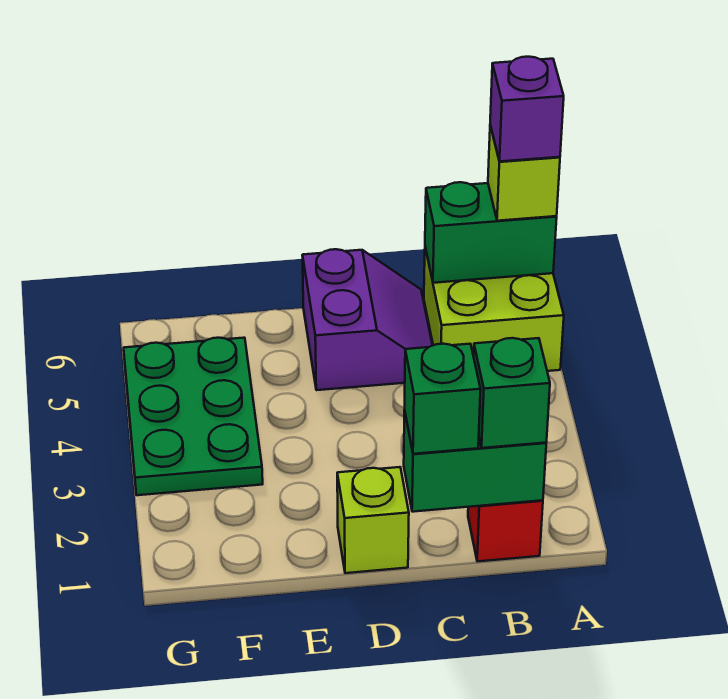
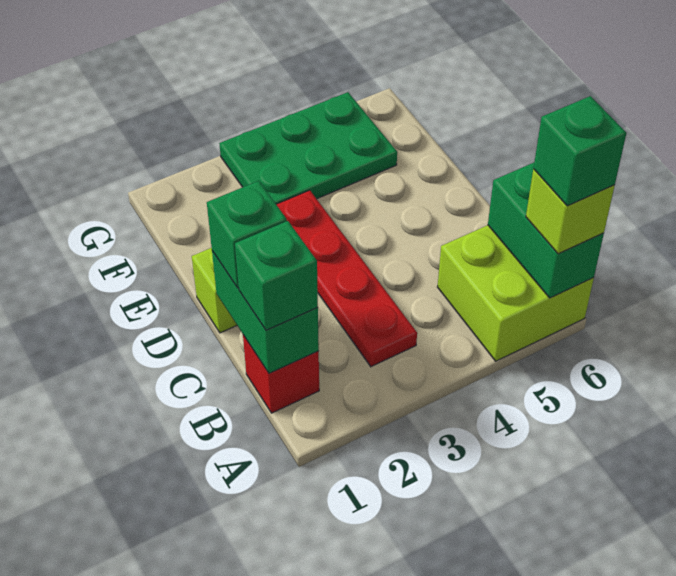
purple brick A6 level 4 -> green brick A6 level 4
none -> red plate B3:E3 level 1
purple slope C5:D6 level 1 top D -> none

